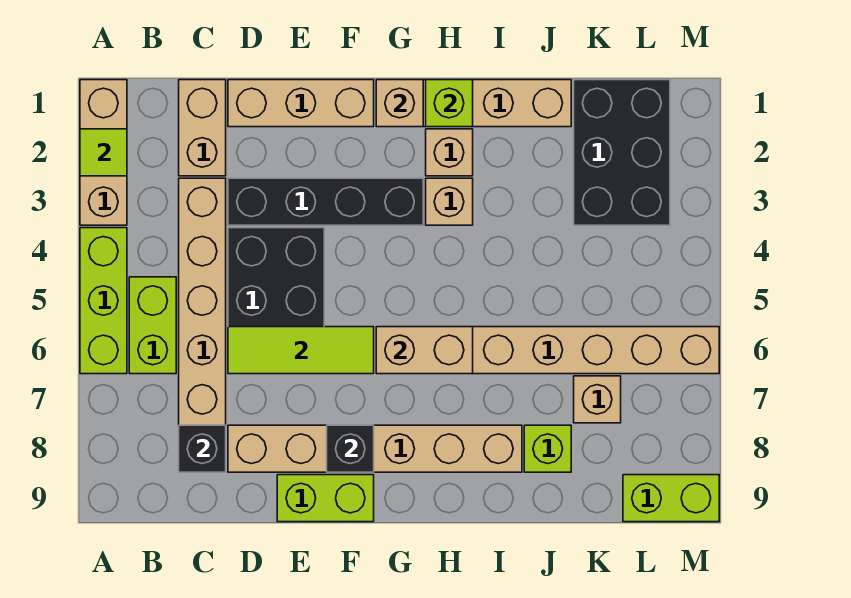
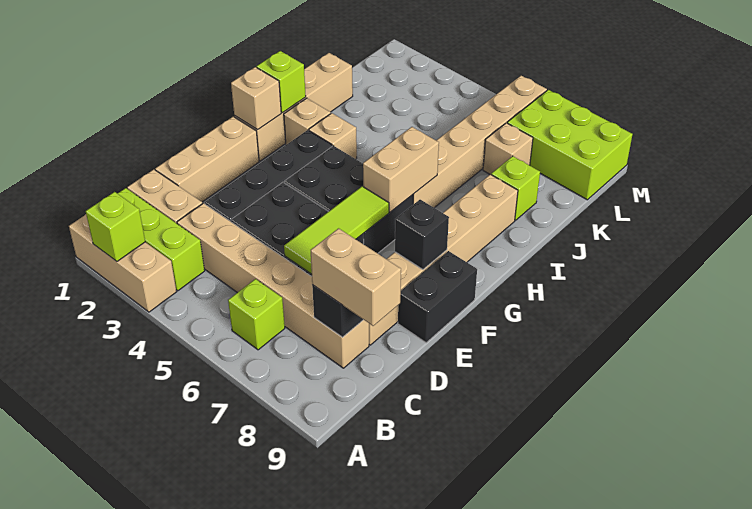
lime tile A2 level 2 -> lime brick A2 level 2
lime brick A4:A6 level 1 -> lime brick B1:B3 level 1
lime brick B5:B6 level 1 -> lime brick B6 level 1
none -> tan brick C8:C9 level 3
lime brick E9:F9 level 1 -> black brick E9:F9 level 1
black brick K1:L3 level 1 -> black brick F4:G6 level 1
lime brick L9:M9 level 1 -> lime brick L7:M9 level 1

